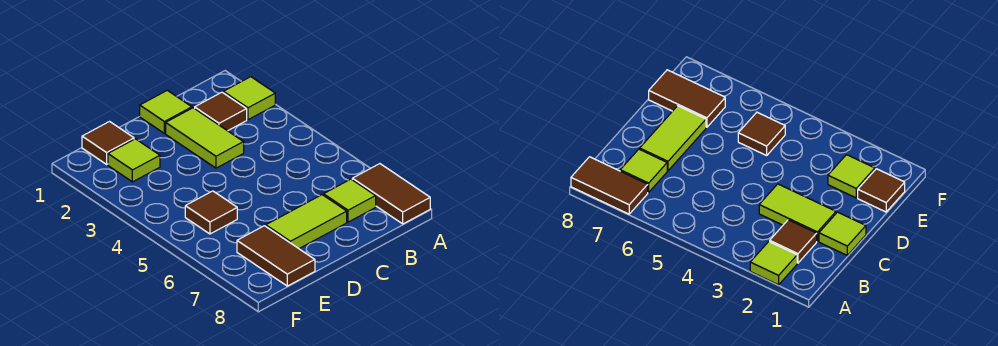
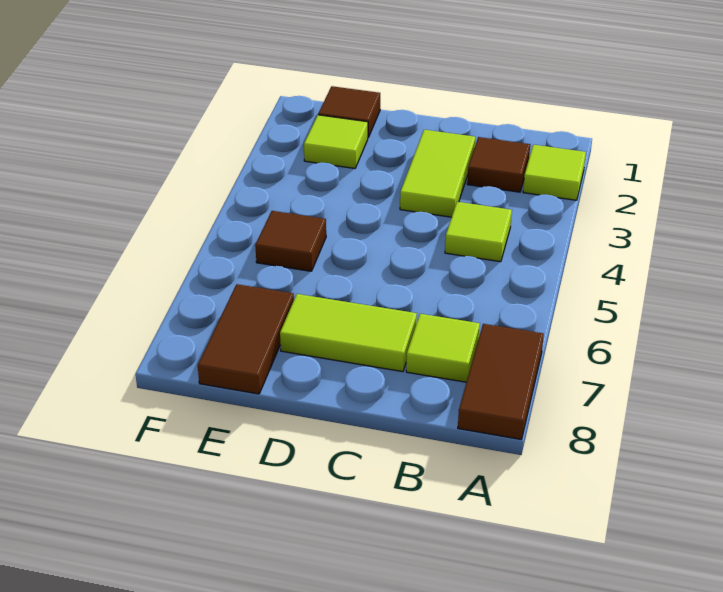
lime tile C1 level 1 -> lime tile B4 level 1

